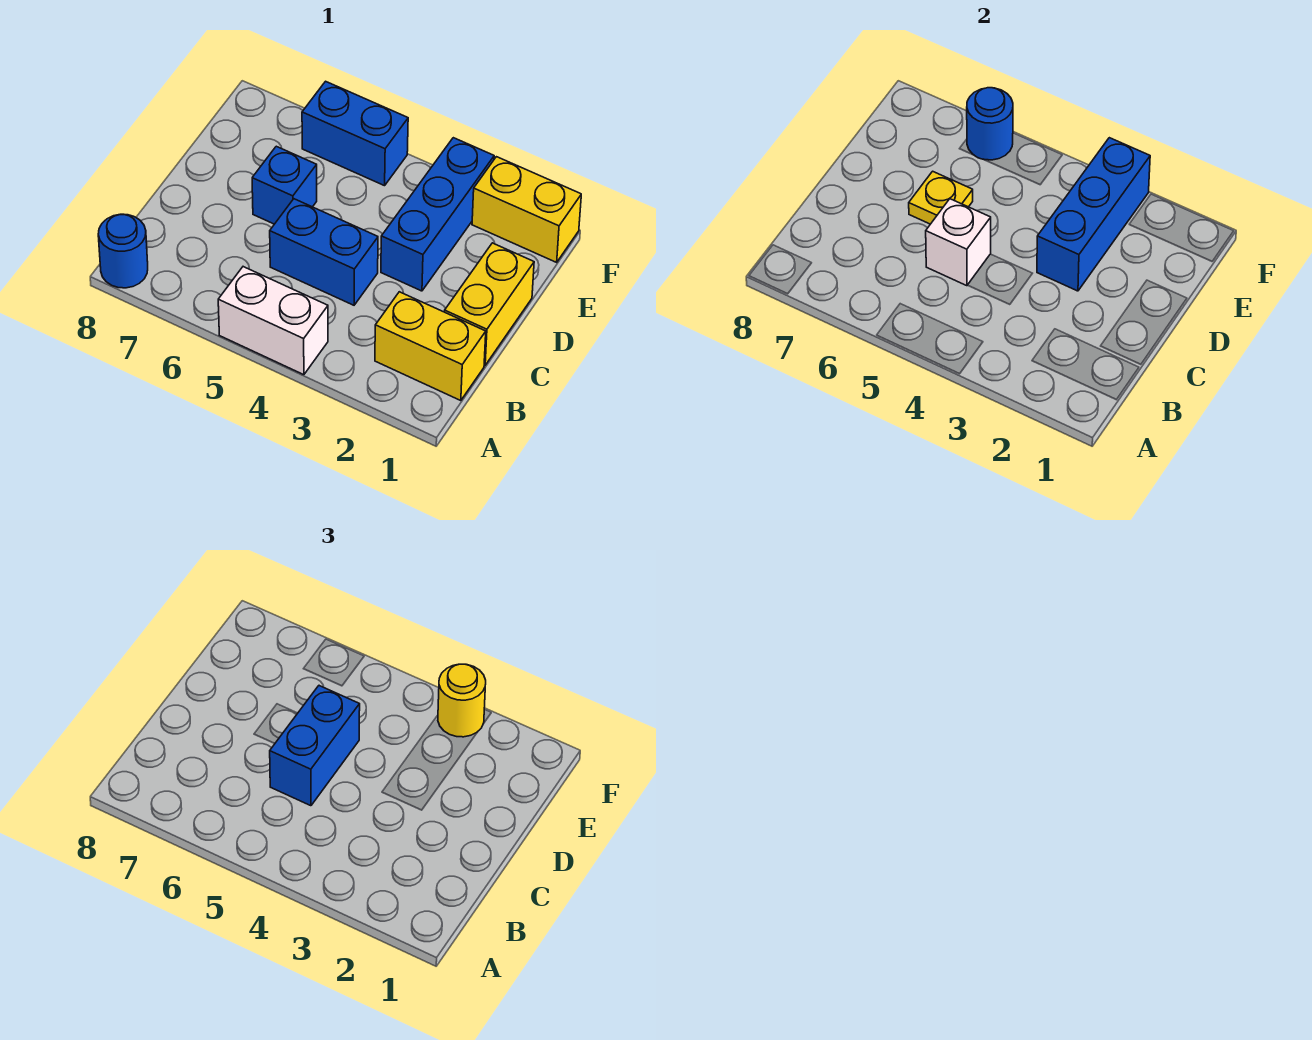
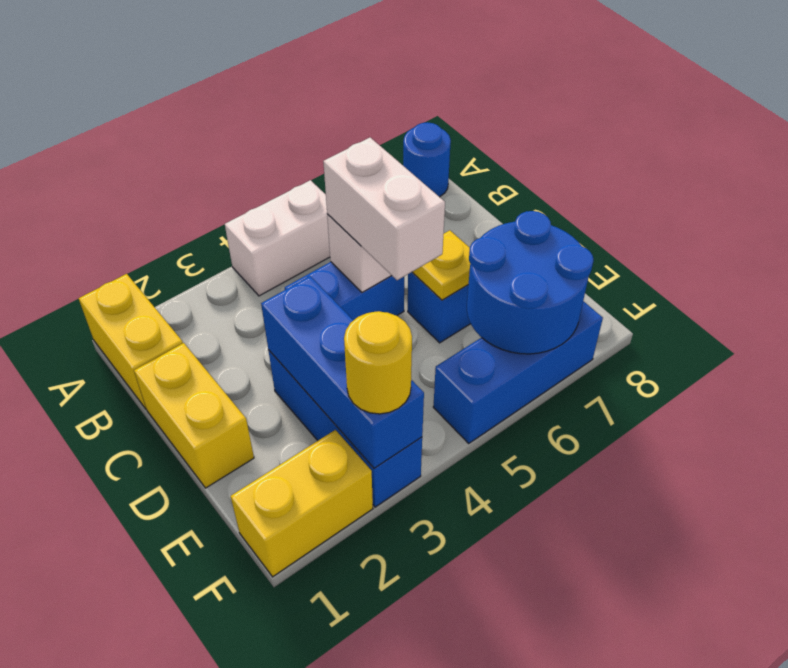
yellow brick B1:B2 level 1 -> yellow brick A1:B1 level 1
blue brick C5:D5 level 3 -> white brick C5:D5 level 3
blue brick F5:F6 level 1 -> blue brick F5:F7 level 1
blue round brick F6 level 2 -> blue round brick E6:F7 level 2

